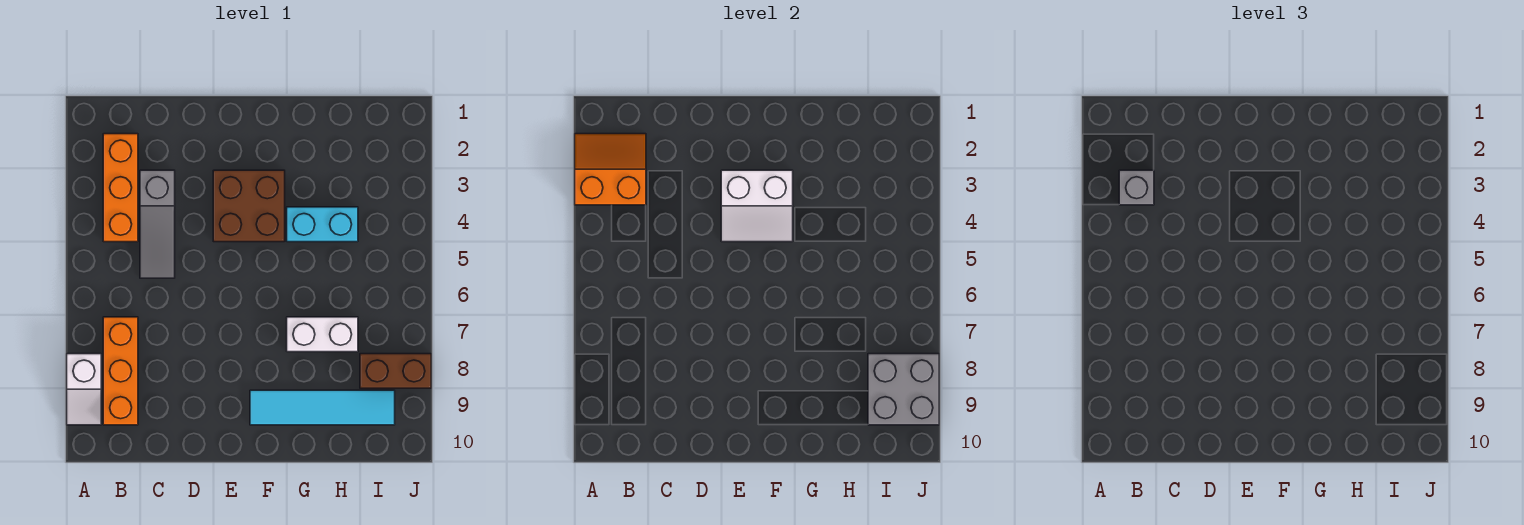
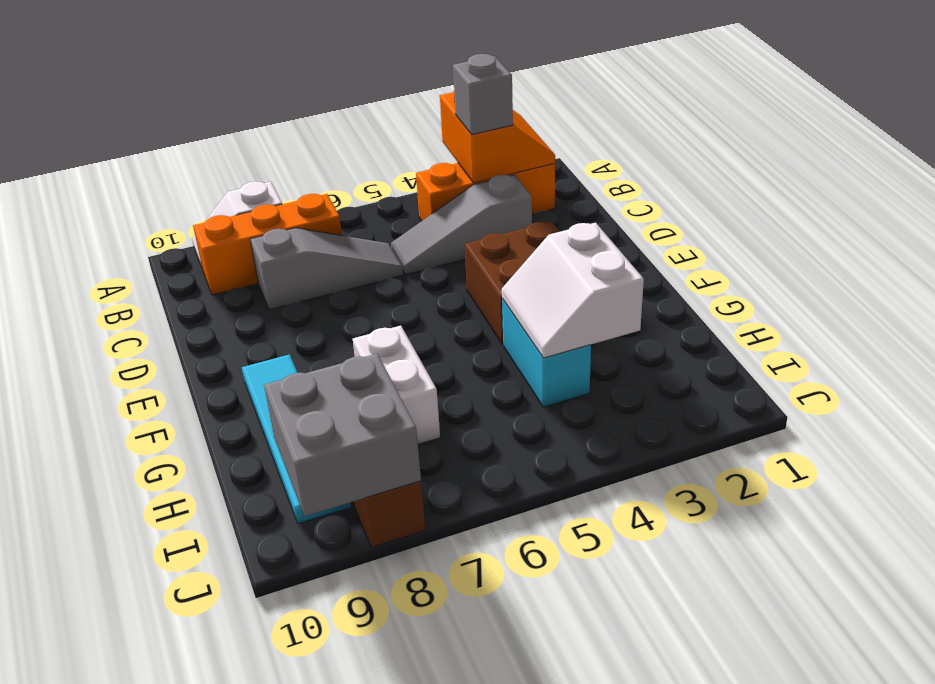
none -> grey slope C6:C8 level 1 top 8
white slope E3:F4 level 2 top 3 -> white slope G3:H4 level 2 top 3

